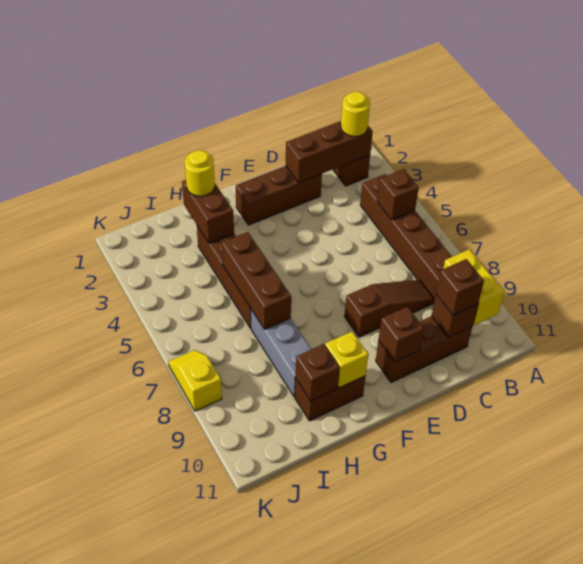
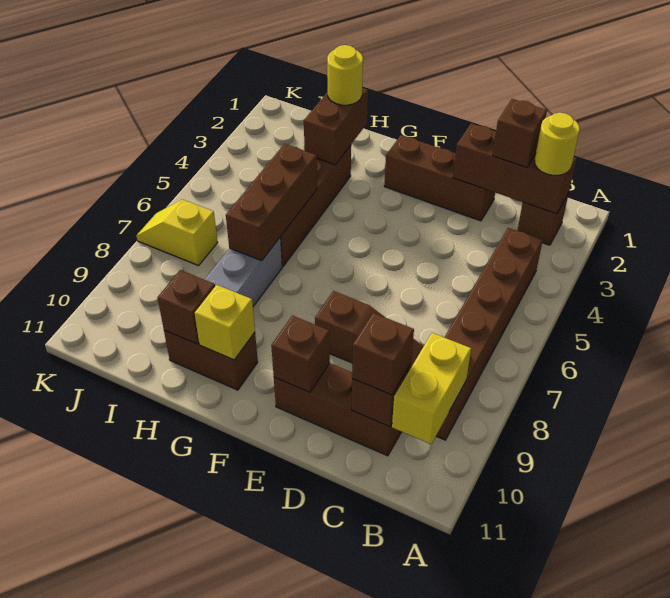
brown brick B5 level 2 -> brown brick C2 level 3
yellow slope K7:K8 level 1 top 8 -> yellow slope J7:K7 level 1 top J

